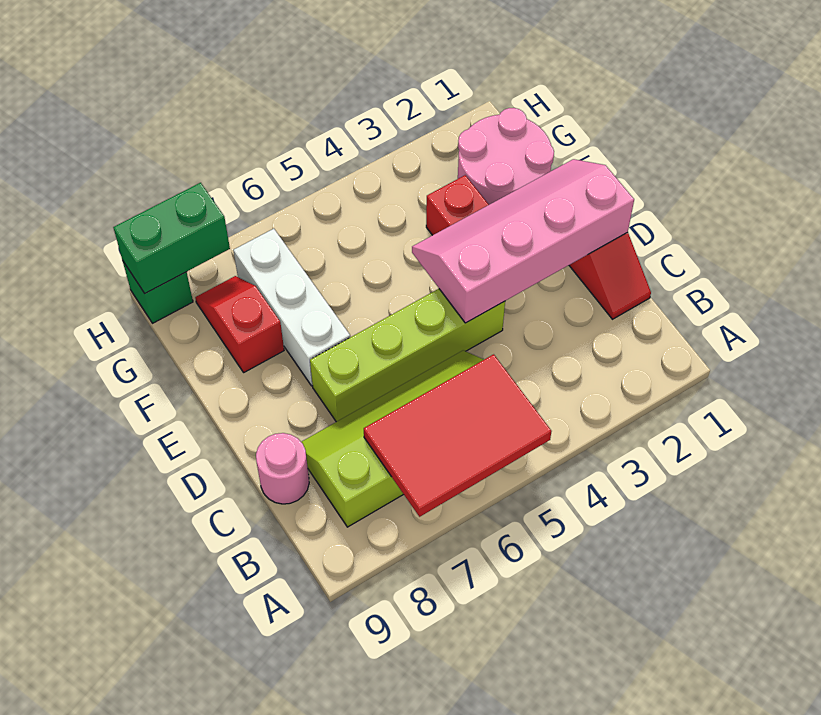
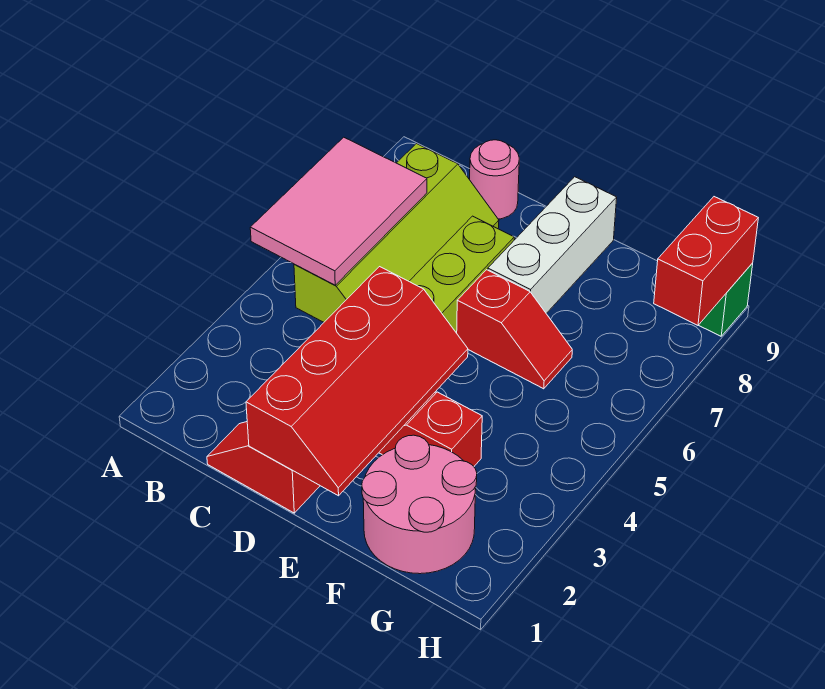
red tile A5:B7 level 2 -> pink tile A5:B7 level 2
pink slope D1:E4 level 2 top D -> red slope D1:E4 level 2 top D
white brick E7:G7 level 1 -> white brick E7:E9 level 1
red slope F8:G8 level 1 top F -> red slope E6:F6 level 1 top E
green brick H8:H9 level 2 -> red brick H8:H9 level 2

